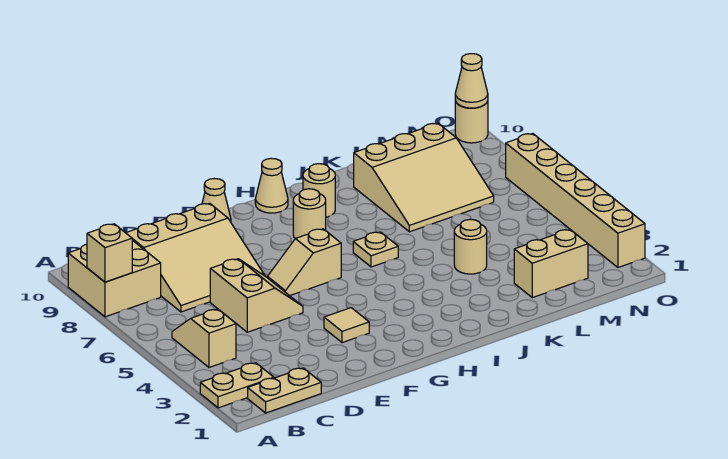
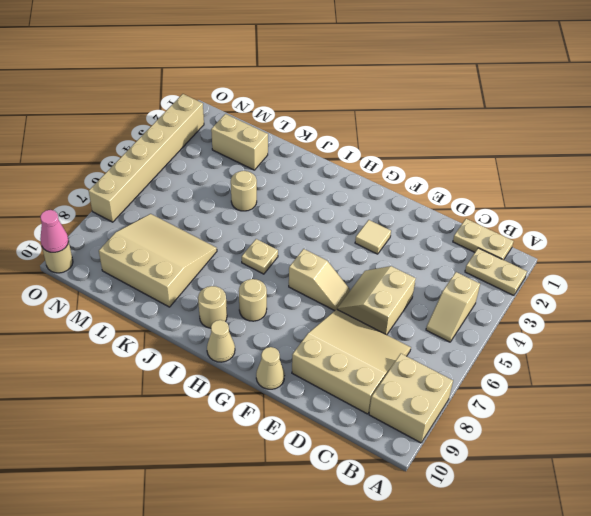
tan brick A8 level 2 -> none
tan cone O10 level 2 -> pink cone O10 level 2

